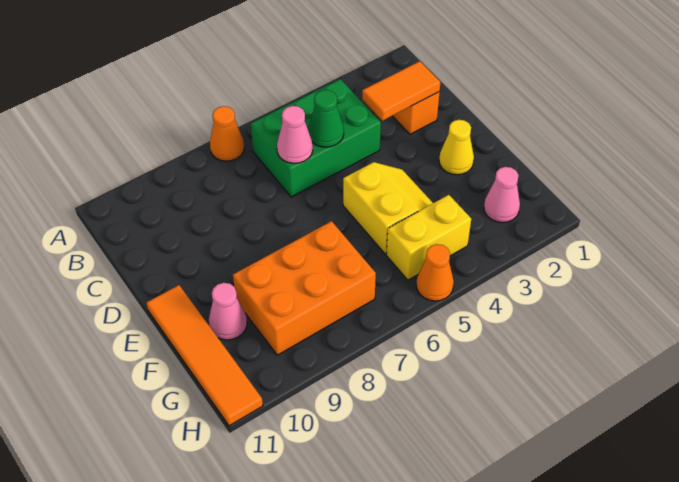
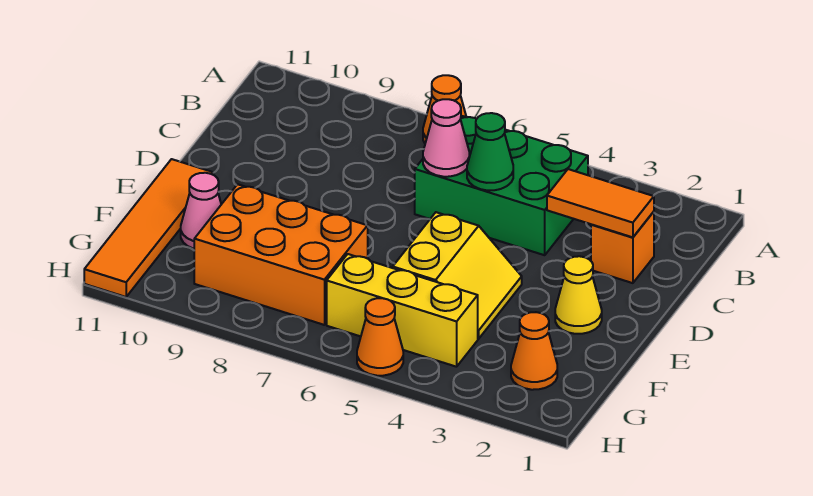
pink cone G2 level 1 -> orange cone G2 level 1
yellow brick G4:G5 level 1 -> yellow brick G4:G6 level 1

